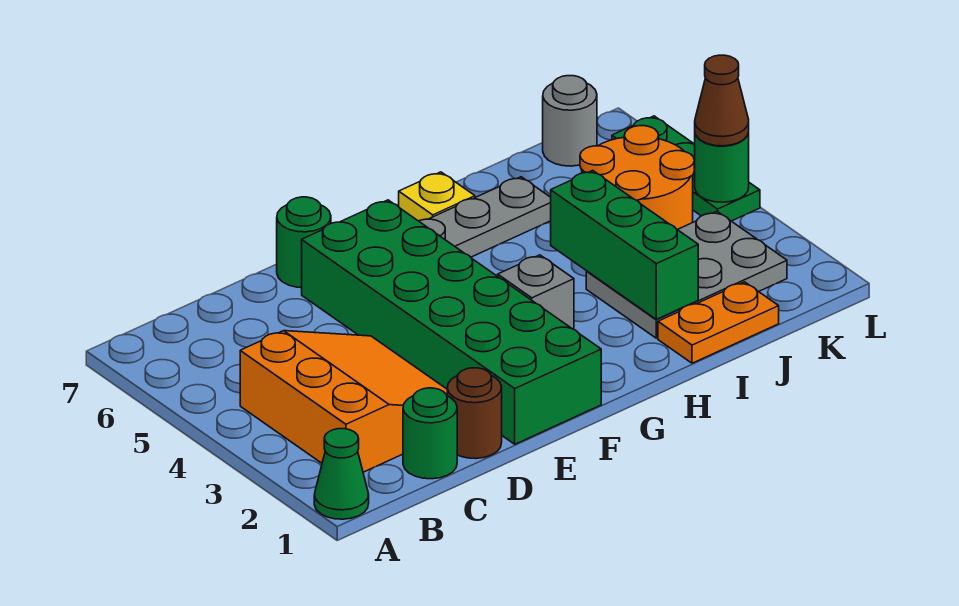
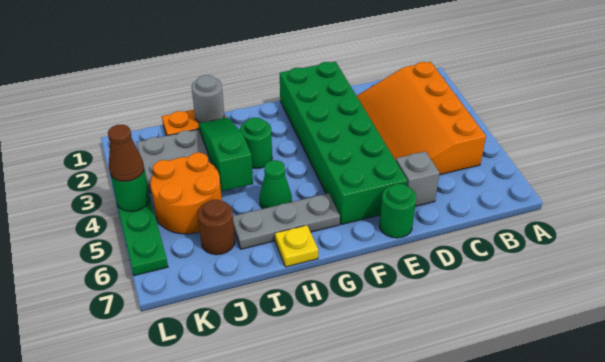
green cone A1 level 1 -> green cone H5 level 1
orange slope B2:D4 level 1 top B -> orange slope B2:D5 level 1 top B
green round brick C1 level 1 -> green round brick H3 level 1
brown round brick D1 level 1 -> brown round brick J6 level 1
grey brick G3 level 1 -> grey brick D6 level 1
green brick I2:I4 level 2 -> green slope I2:I4 level 2 top 4
grey round brick K7 level 1 -> grey round brick I1 level 2

